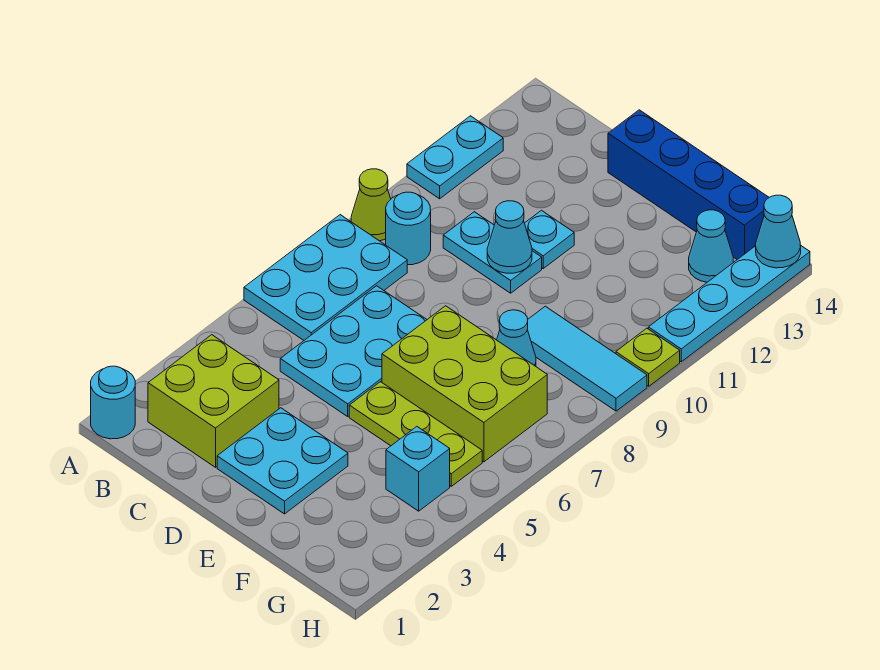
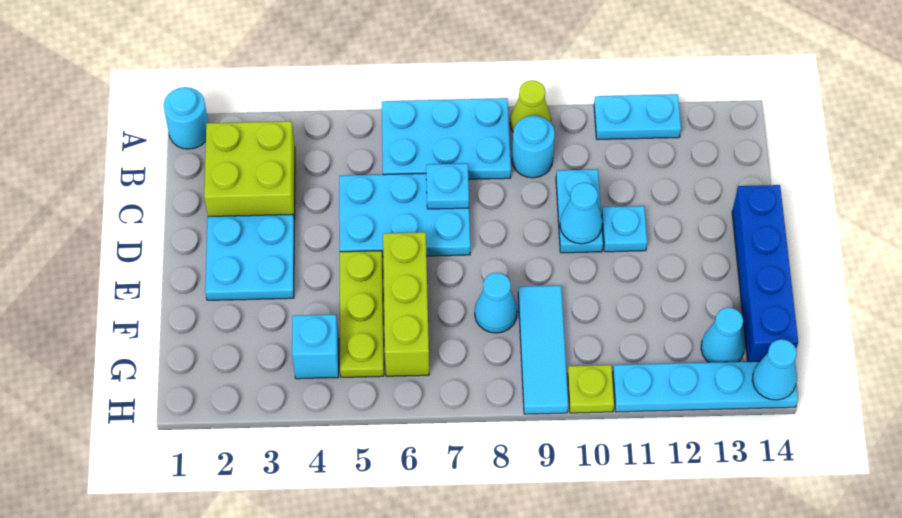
none -> cyan plate C7 level 2
lime brick E6:G7 level 1 -> lime brick E6:G6 level 1

